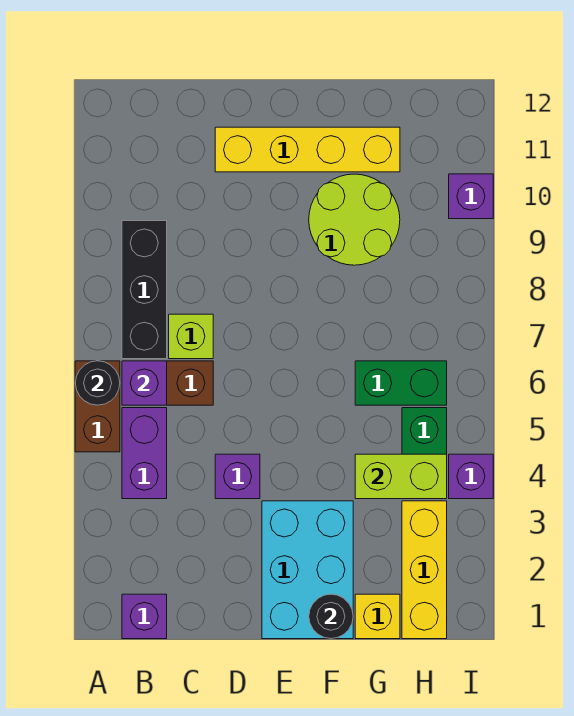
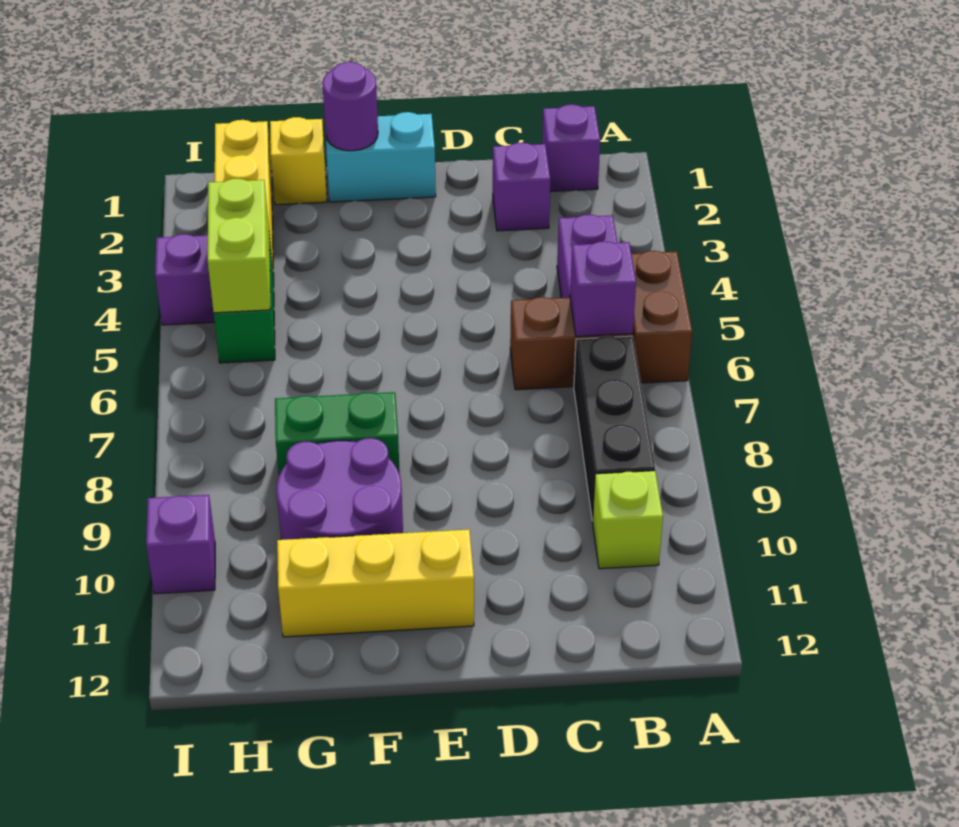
black round brick A6 level 2 -> none
lime brick C7 level 1 -> lime brick B10 level 1
purple brick D4 level 1 -> purple brick C2 level 1
yellow brick D11:G11 level 1 -> yellow brick E11:G11 level 1
cyan brick E1:F3 level 1 -> cyan brick E1:F1 level 1
black round brick F1 level 2 -> purple round brick F1 level 2
lime round brick F9:G10 level 1 -> purple round brick F9:G10 level 1
lime brick G4:H4 level 2 -> lime brick H4:H5 level 2
green brick G6:H6 level 1 -> green brick F8:G8 level 1

